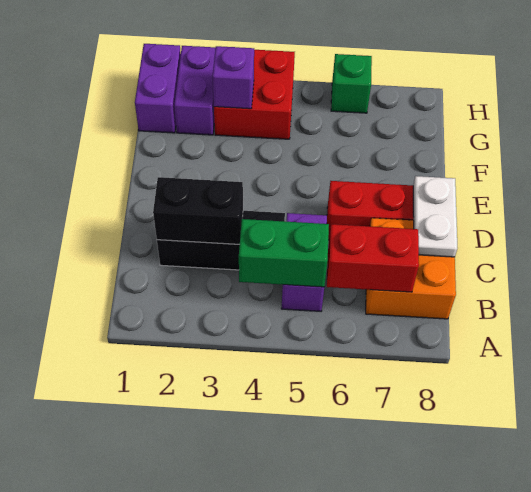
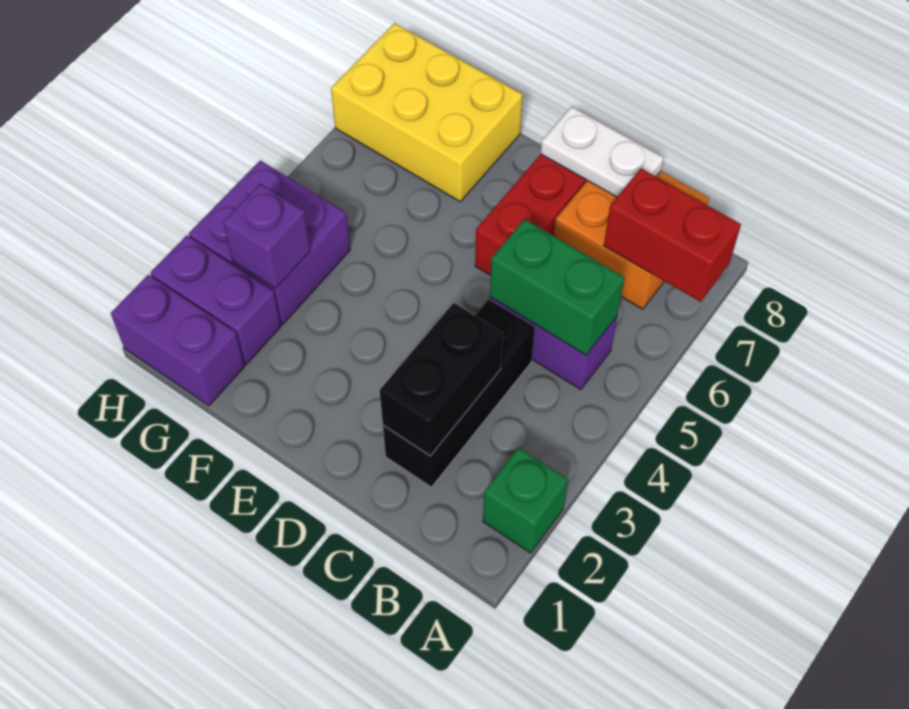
green brick B4:B5 level 2 -> green brick B5:C5 level 2
red brick B6:B7 level 2 -> red brick A7:B7 level 2
none -> yellow brick F7:H8 level 1
red brick G3:H4 level 1 -> purple brick G3:H4 level 1
green brick H6 level 1 -> green brick A2 level 1

